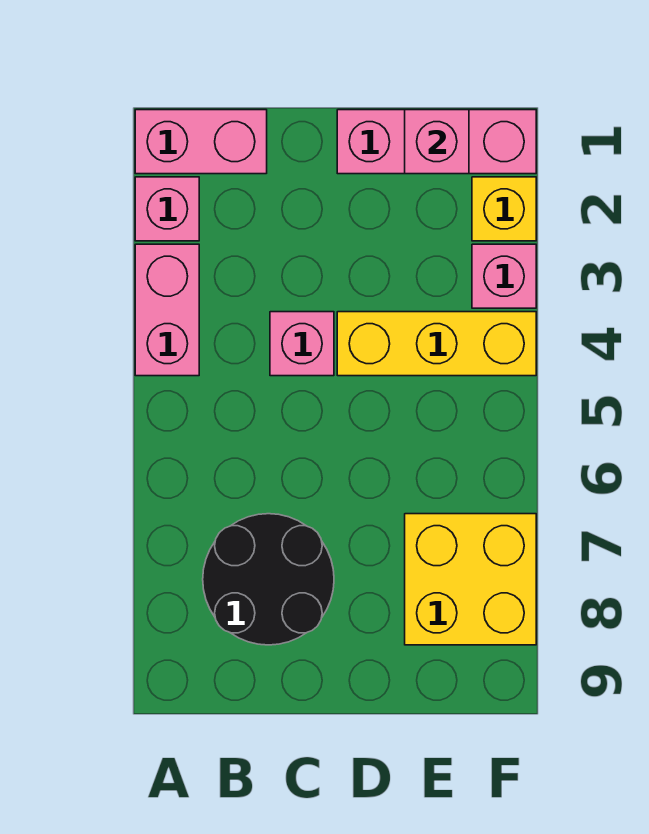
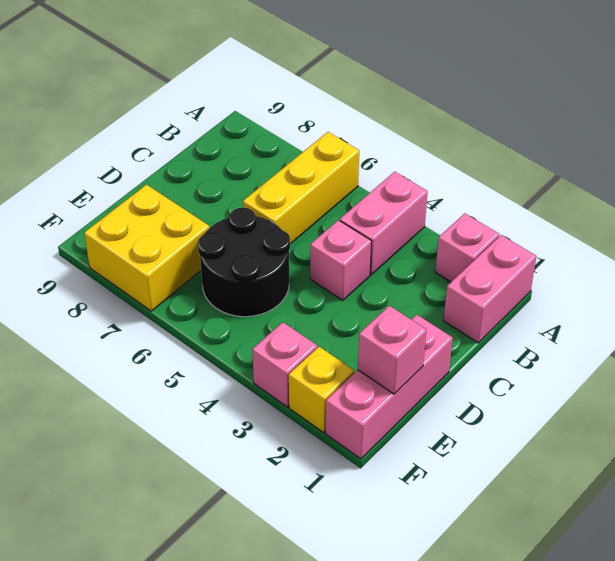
pink brick A3:A4 level 1 -> pink brick A4:B4 level 1
black round brick B7:C8 level 1 -> black round brick D5:E6 level 1
yellow brick D4:F4 level 1 -> yellow brick A6:C6 level 1

